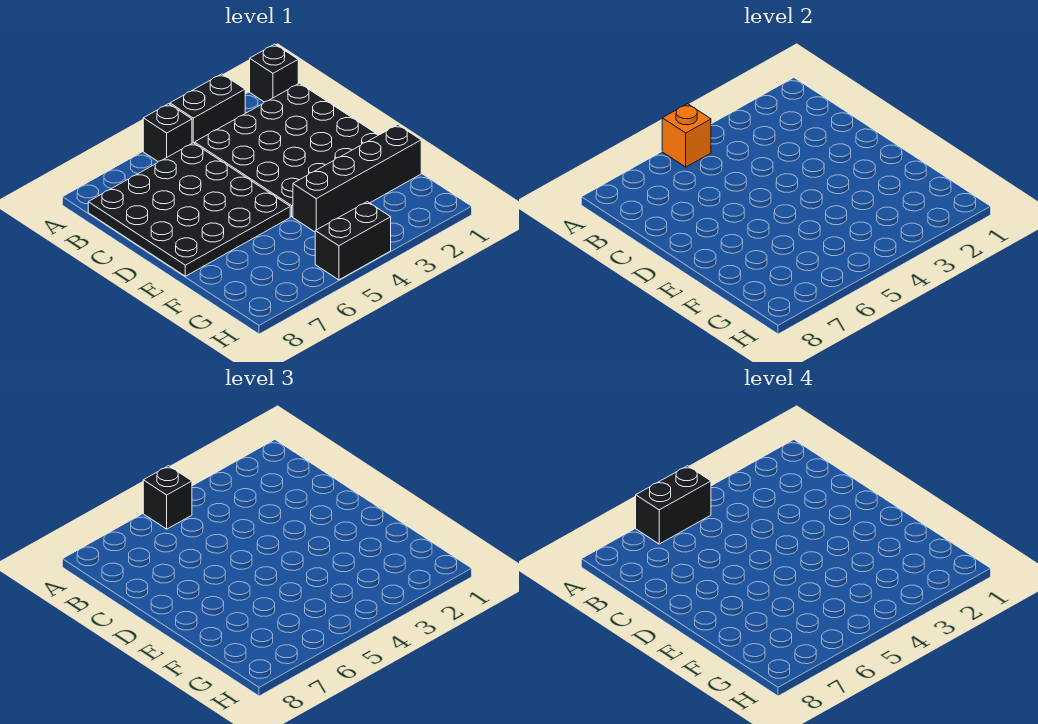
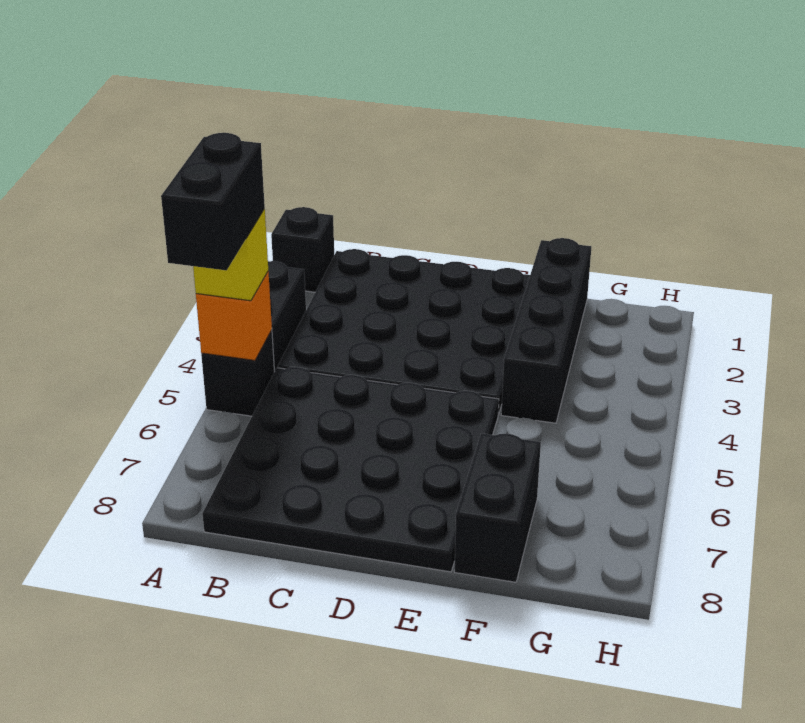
black brick A5 level 3 -> yellow brick A5 level 3
black brick H4:H5 level 1 -> black brick F7:F8 level 1

